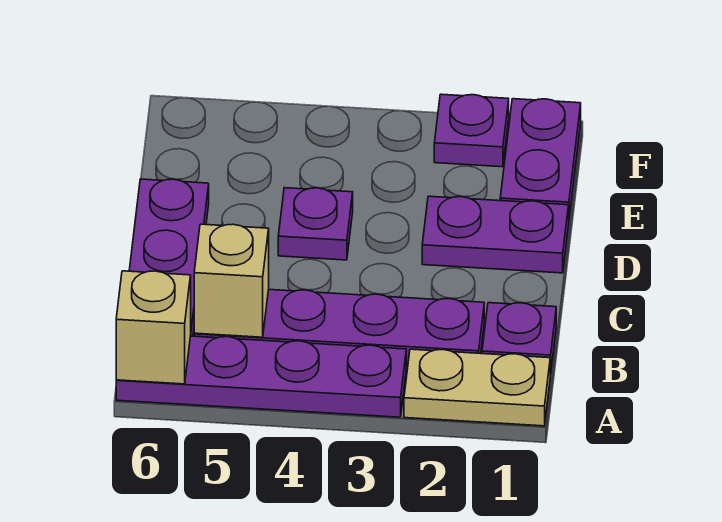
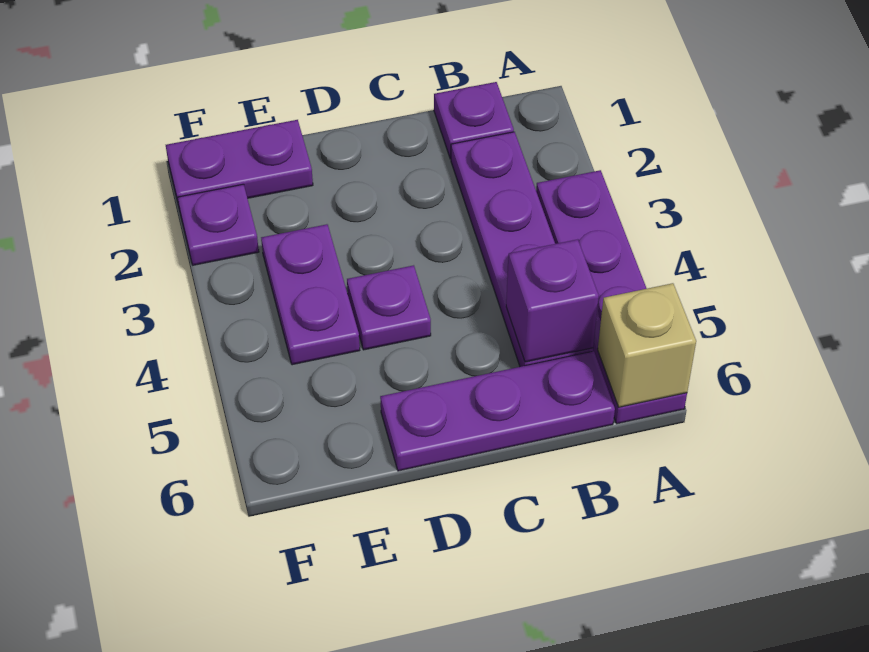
tan plate A1:A2 level 1 -> none
tan brick B5 level 2 -> purple brick B5 level 2
purple plate D1:D2 level 1 -> purple plate E3:E4 level 1

